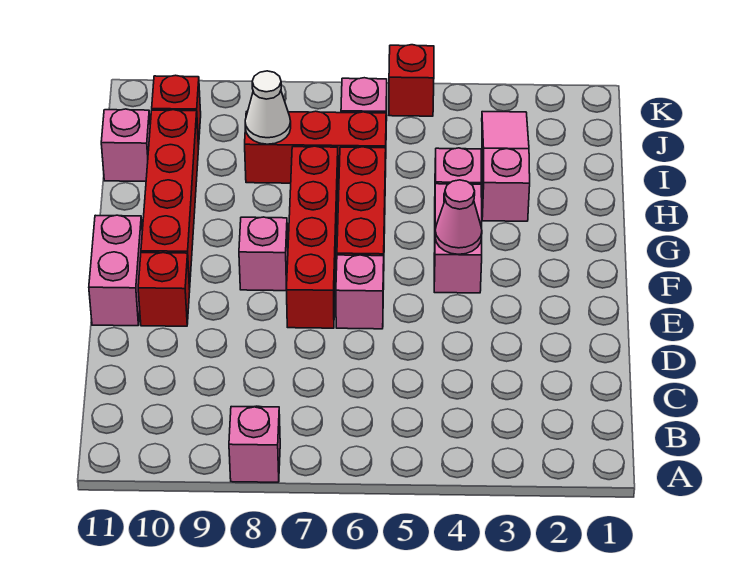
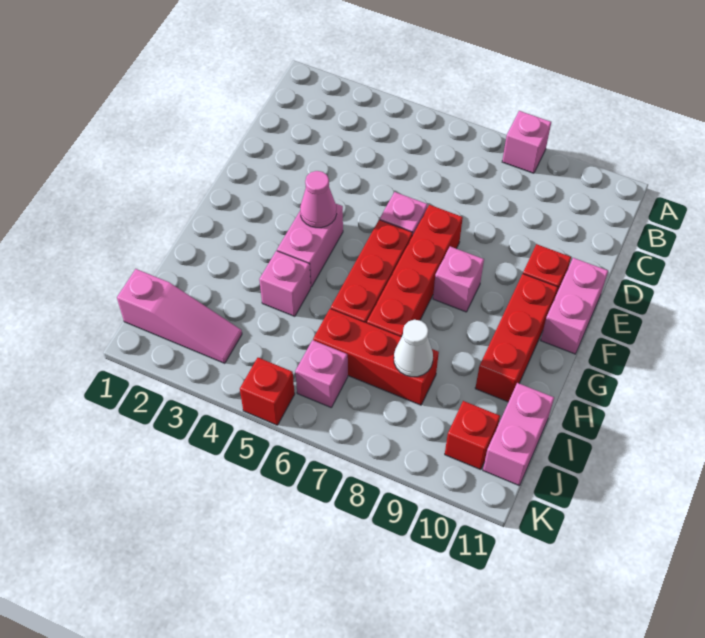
red brick F10:I10 level 1 -> red brick F10:H10 level 1
pink slope H3:J3 level 1 top H -> pink slope J1:J3 level 1 top 1
pink brick I11 level 1 -> pink brick I11:J11 level 1

